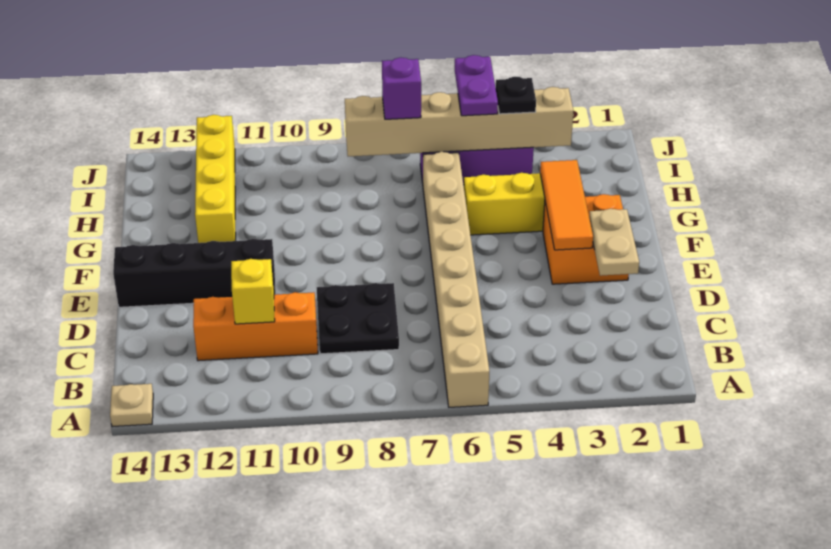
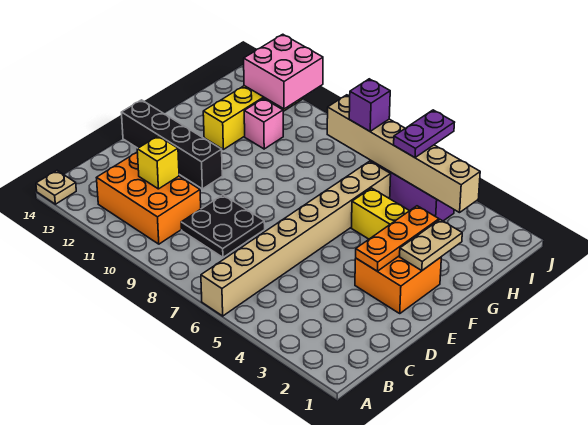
orange brick C10:C12 level 1 -> orange brick B10:C12 level 1
tan plate D2:E2 level 2 -> tan plate F2:G2 level 2
orange tile E3:G3 level 2 -> orange plate E3:G3 level 2
none -> pink brick H11 level 1
black plate I4 level 3 -> none
none -> pink brick I11:J12 level 2

